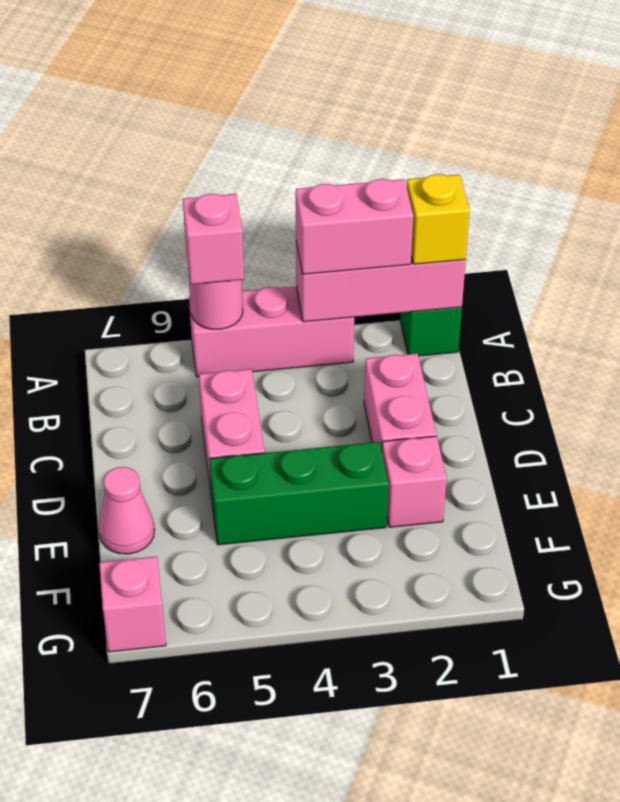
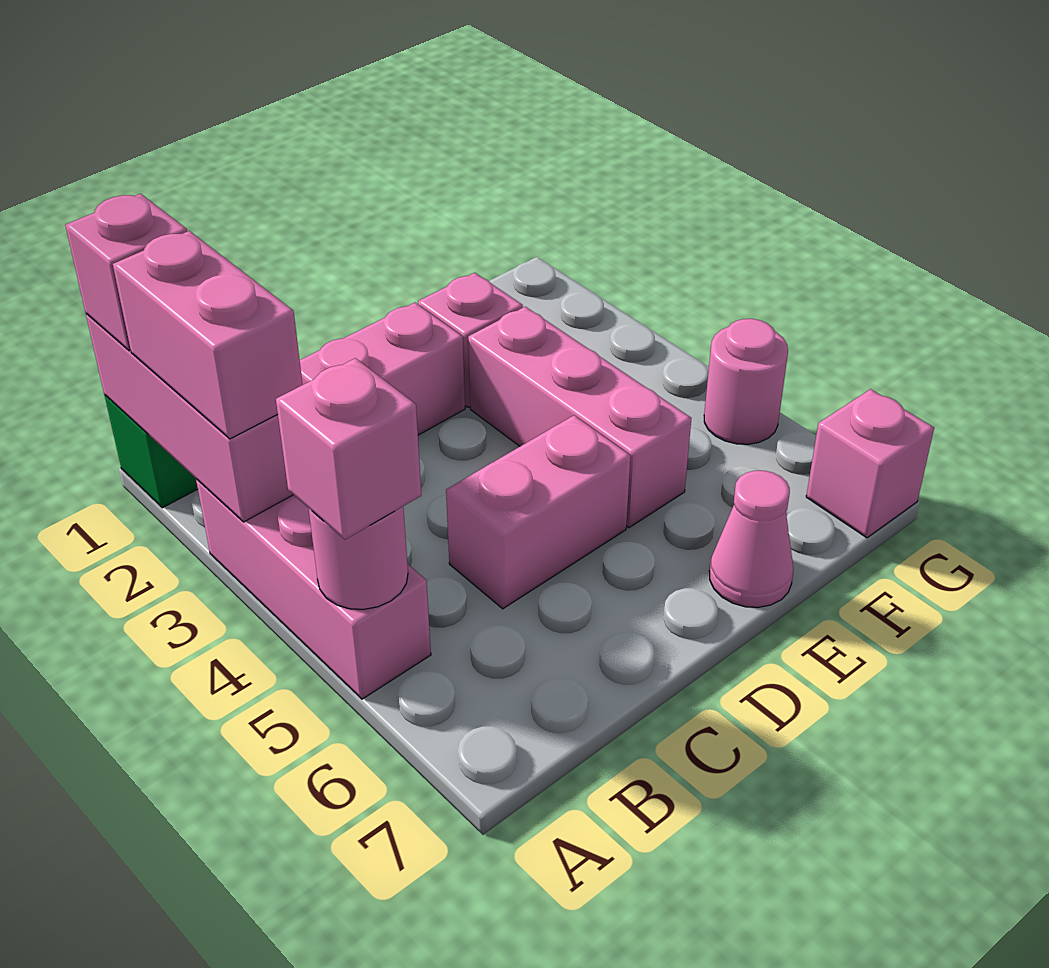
yellow brick A1 level 3 -> pink brick A1 level 3
green brick E3:E5 level 1 -> pink brick E3:E5 level 1
none -> pink round brick G5 level 1

